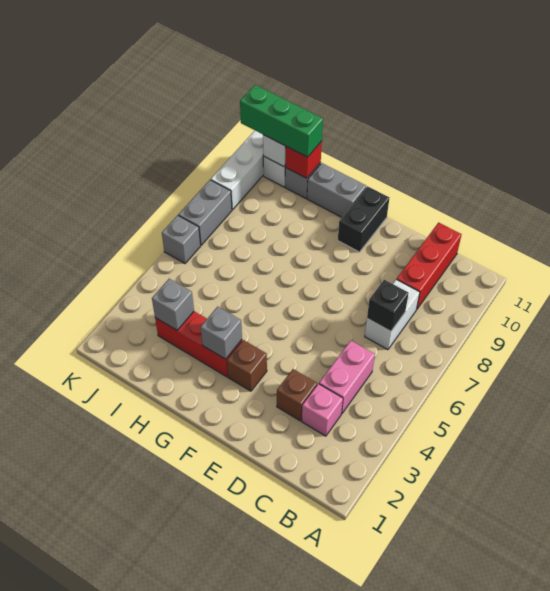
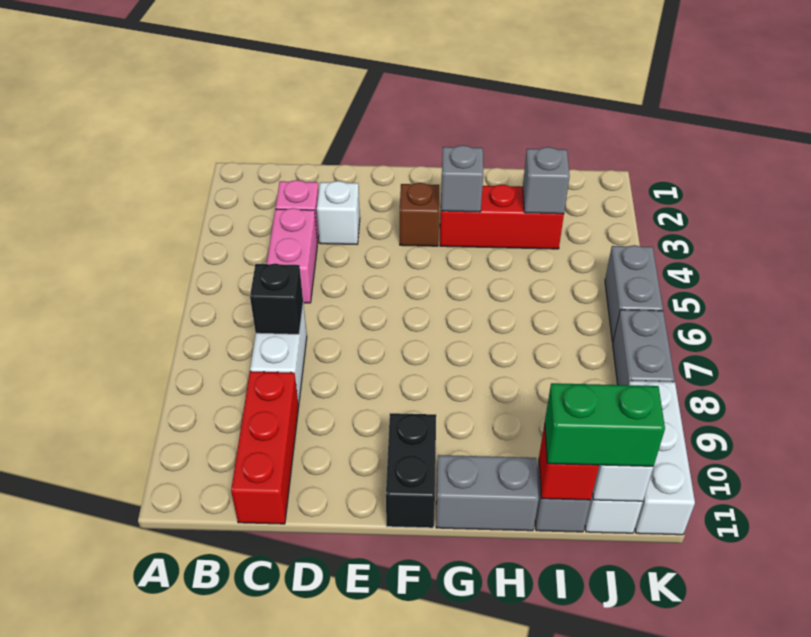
brown brick D3 level 1 -> white brick D3 level 1
green brick I11:K11 level 3 -> green brick I11:J11 level 3
grey brick K6 level 1 -> grey brick K5:K6 level 1

